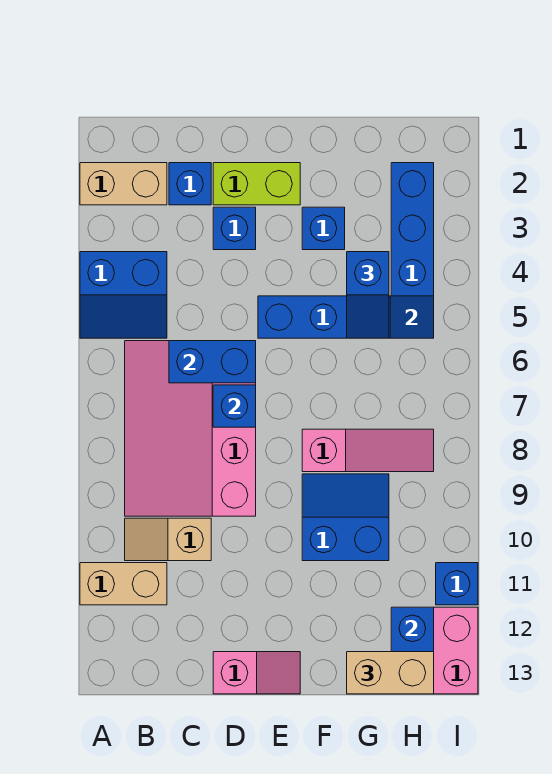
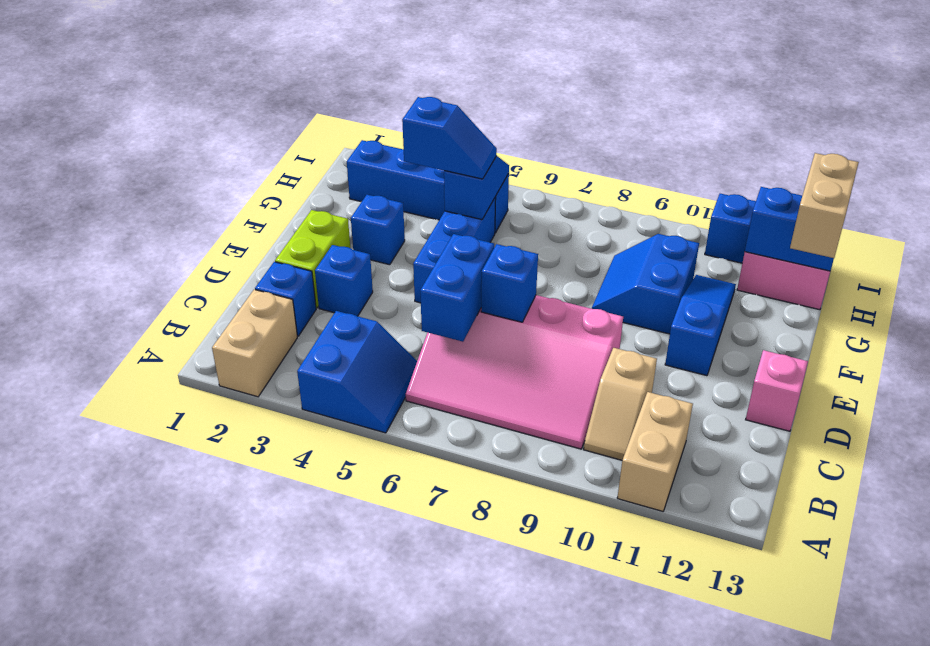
none -> blue slope E11:G11 level 1 top E
pink slope F8:H8 level 1 top F -> none

